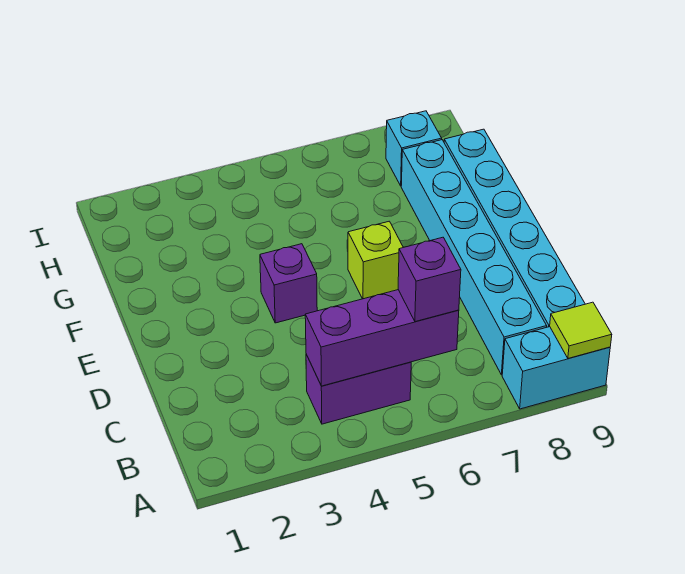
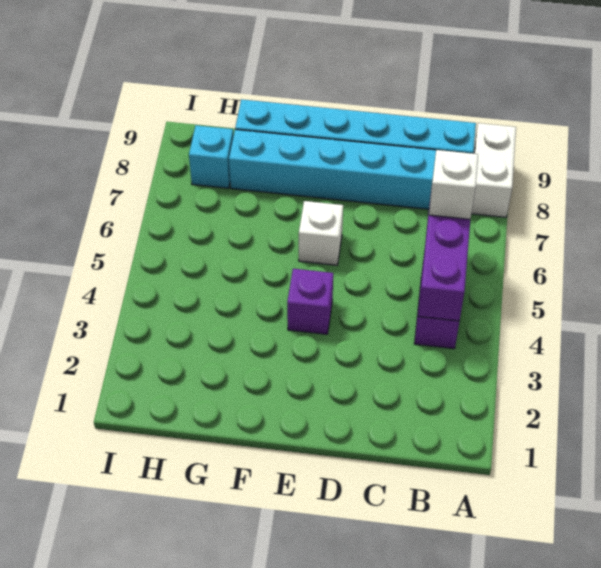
cyan brick A8:A9 level 1 -> white brick A8:A9 level 1
lime tile A9 level 2 -> none
purple brick B6 level 3 -> white brick B6 level 3
lime brick E6 level 1 -> white brick E6 level 1

